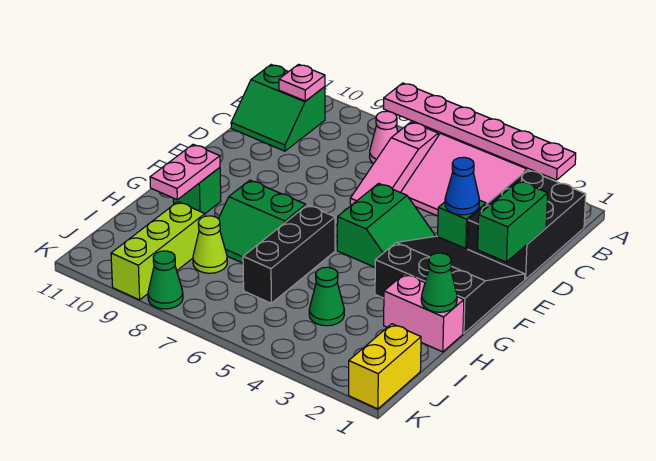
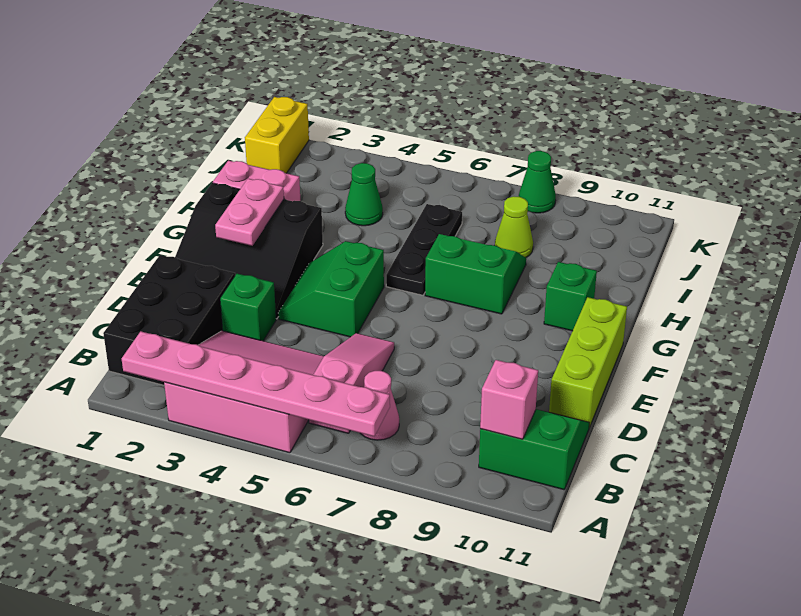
pink plate B10 level 2 -> pink brick B10 level 2
green brick D1:E1 level 2 -> none
blue cone D3 level 2 -> none
black brick G6:I6 level 1 -> black plate G6:I6 level 1
pink plate G10:H10 level 2 -> pink plate F2:G2 level 2
green cone H1 level 2 -> none
lime brick I9:K9 level 1 -> lime brick D11:F11 level 1

